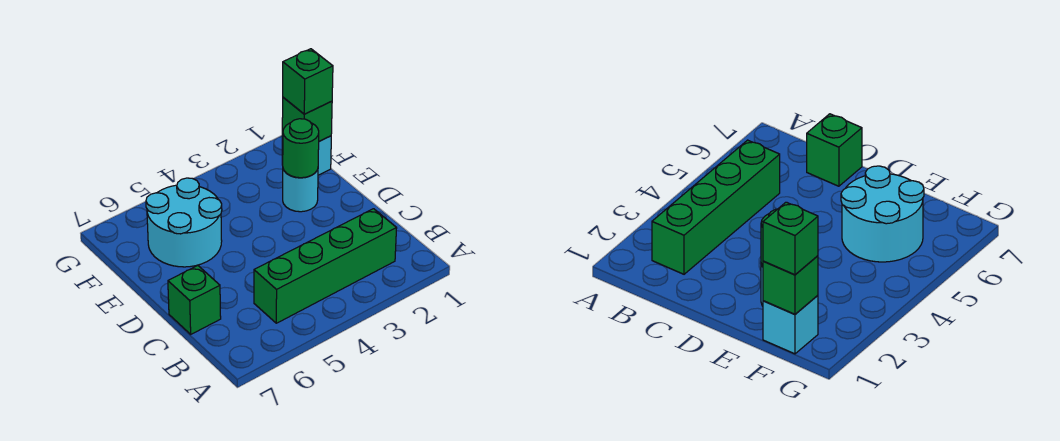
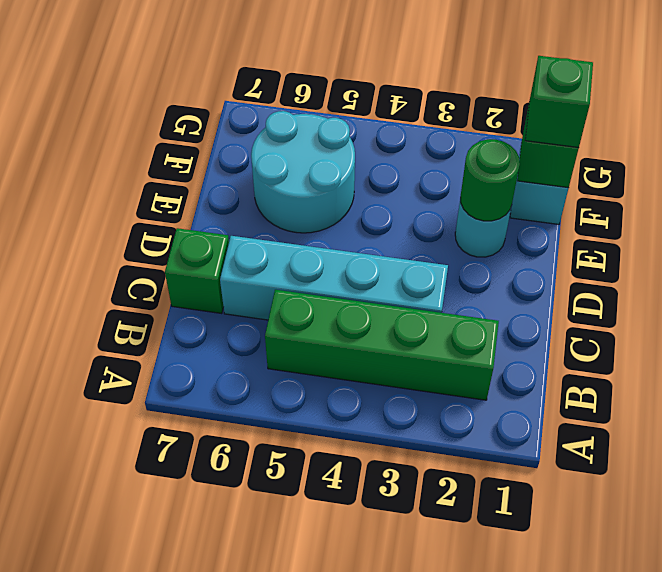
none -> cyan brick C3:C6 level 1

